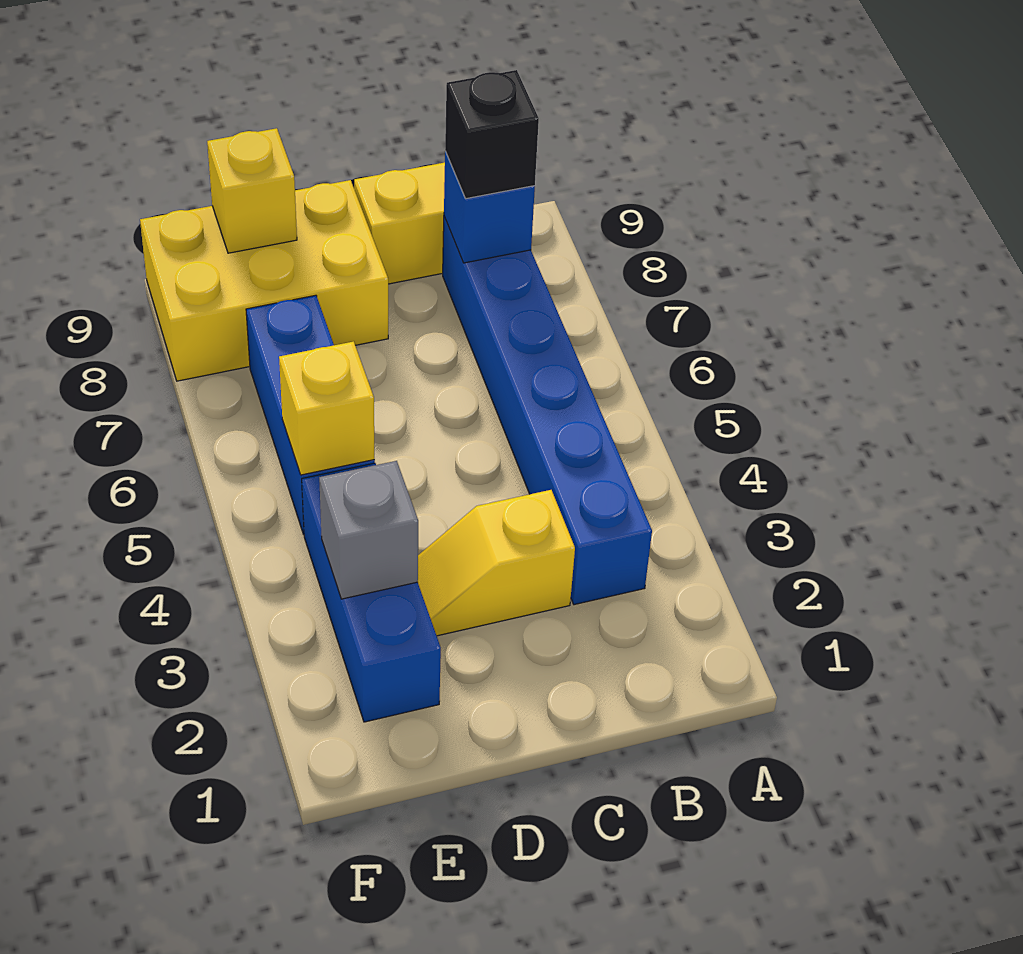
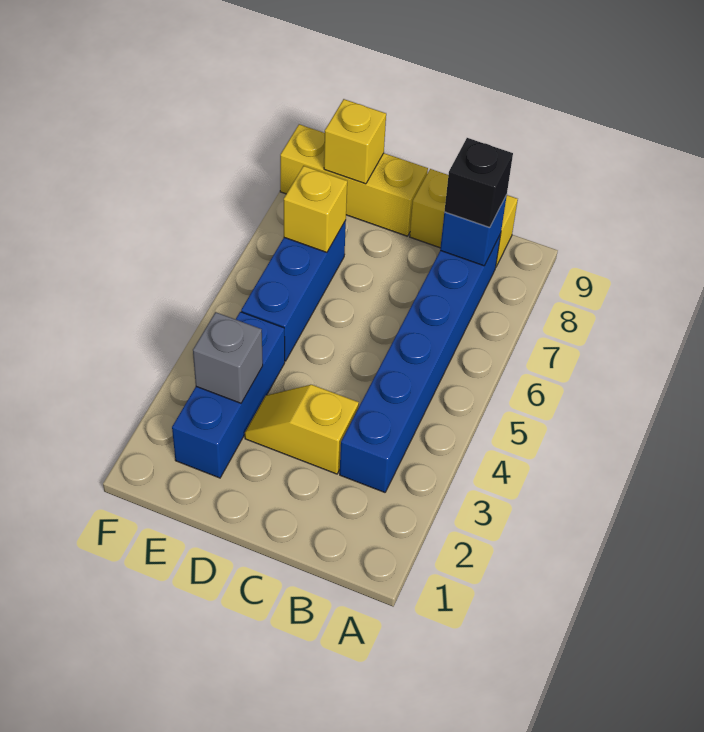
yellow brick D8:F9 level 1 -> yellow brick D9:F9 level 1
yellow brick E5 level 2 -> yellow brick E7 level 2

